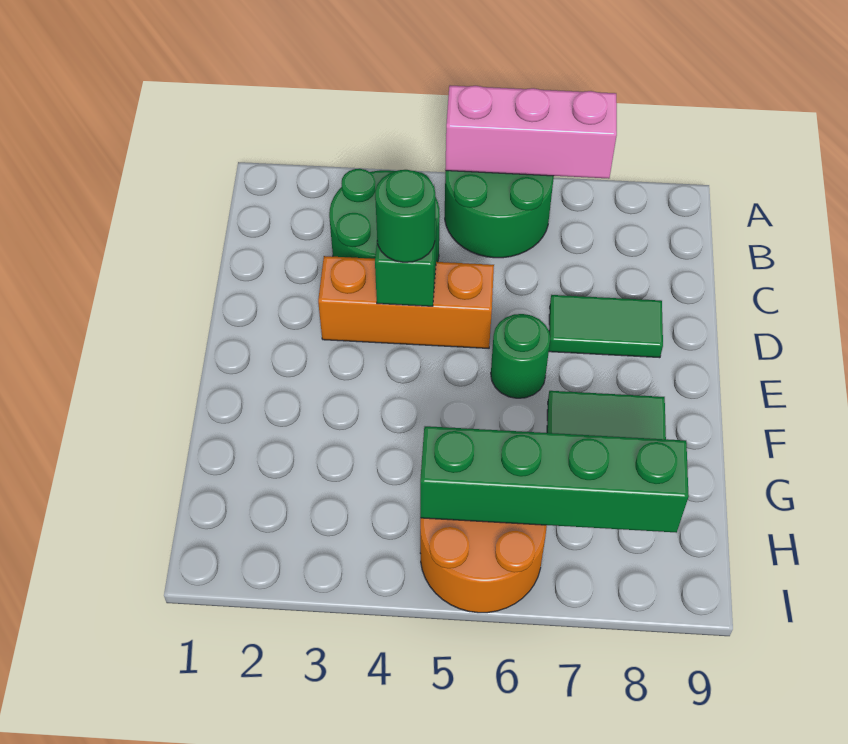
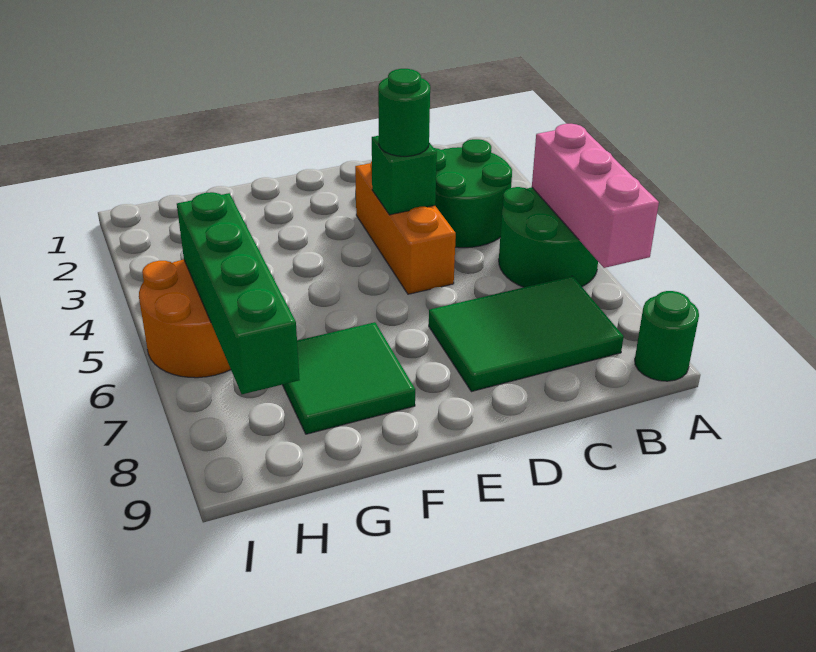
green tile D7:D8 level 1 -> green tile B7:D8 level 1
green round brick E6 level 1 -> green round brick A9 level 1

